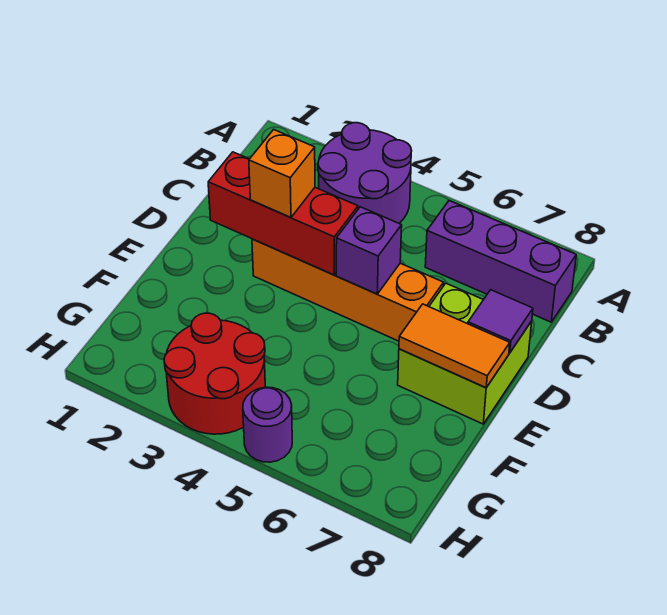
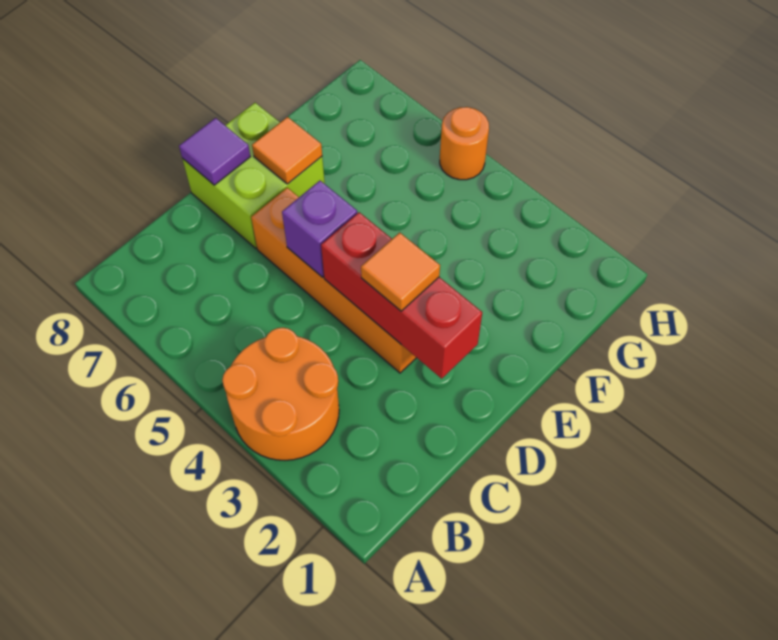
purple round brick A3:B4 level 1 -> orange round brick A3:B4 level 1
purple brick B6:B8 level 1 -> none
orange brick D3 level 3 -> orange tile D3 level 3
orange tile E7:E8 level 2 -> orange tile E7 level 2
red round brick G3:H4 level 1 -> none
purple round brick H5 level 1 -> orange round brick H5 level 1

